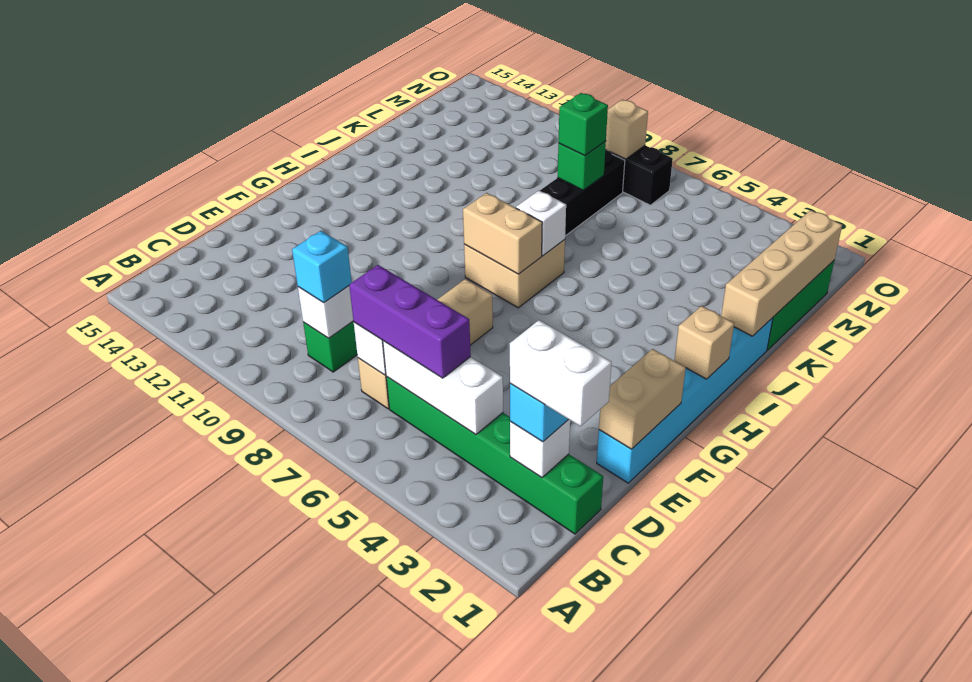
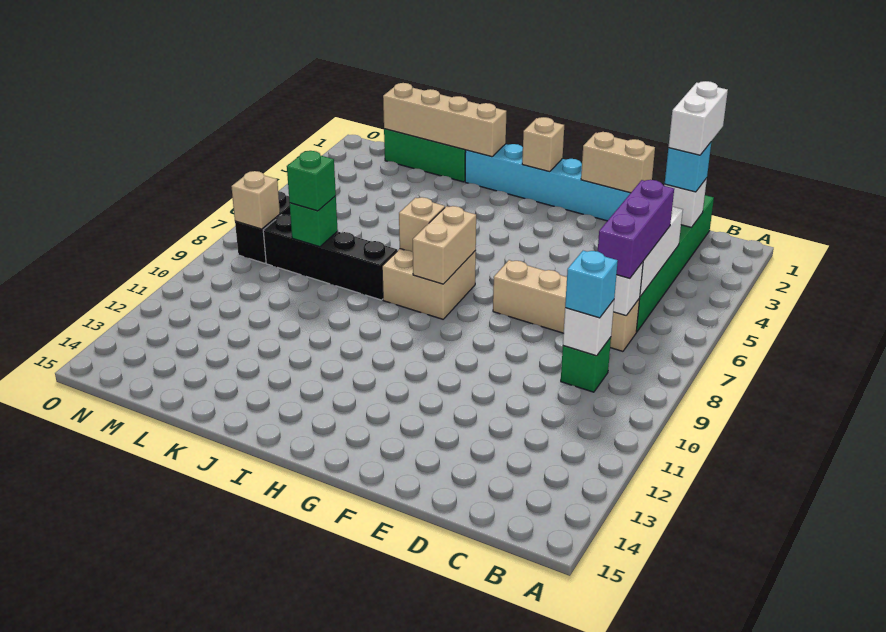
white brick I7 level 2 -> tan brick I7 level 2

